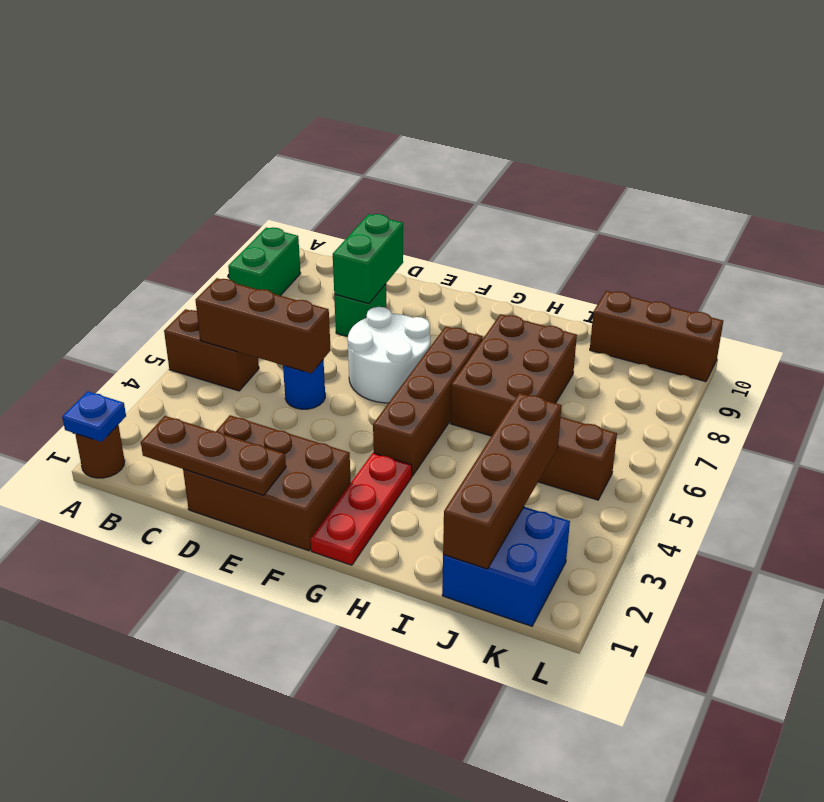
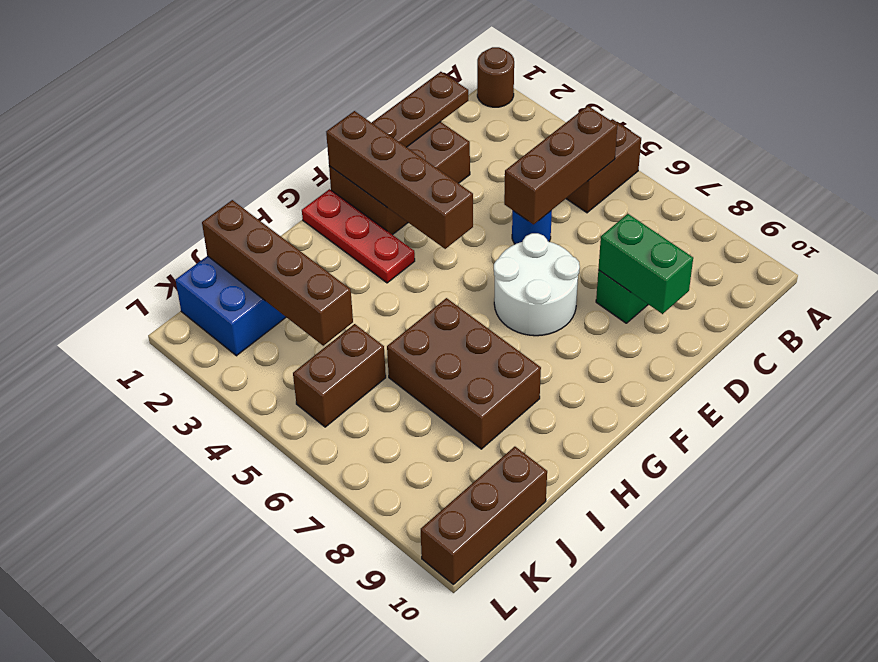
blue plate A1 level 2 -> none
green brick A8:A9 level 1 -> none
brown brick G4:G7 level 1 -> brown brick F1:F4 level 2

